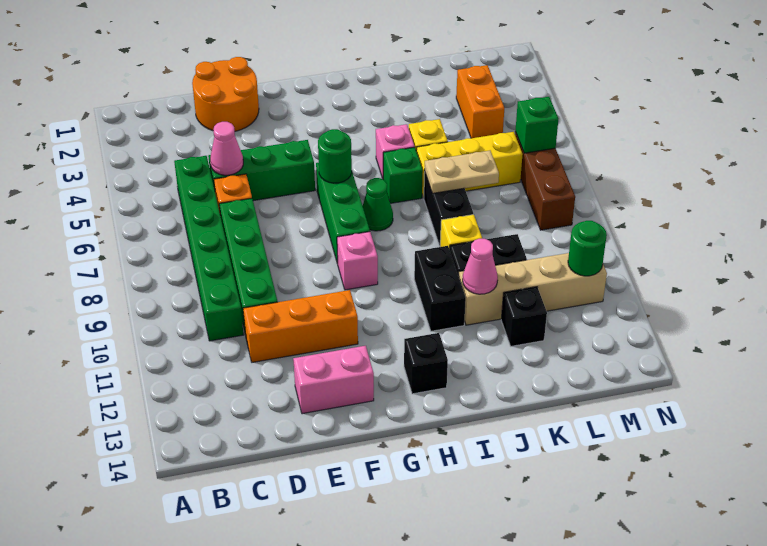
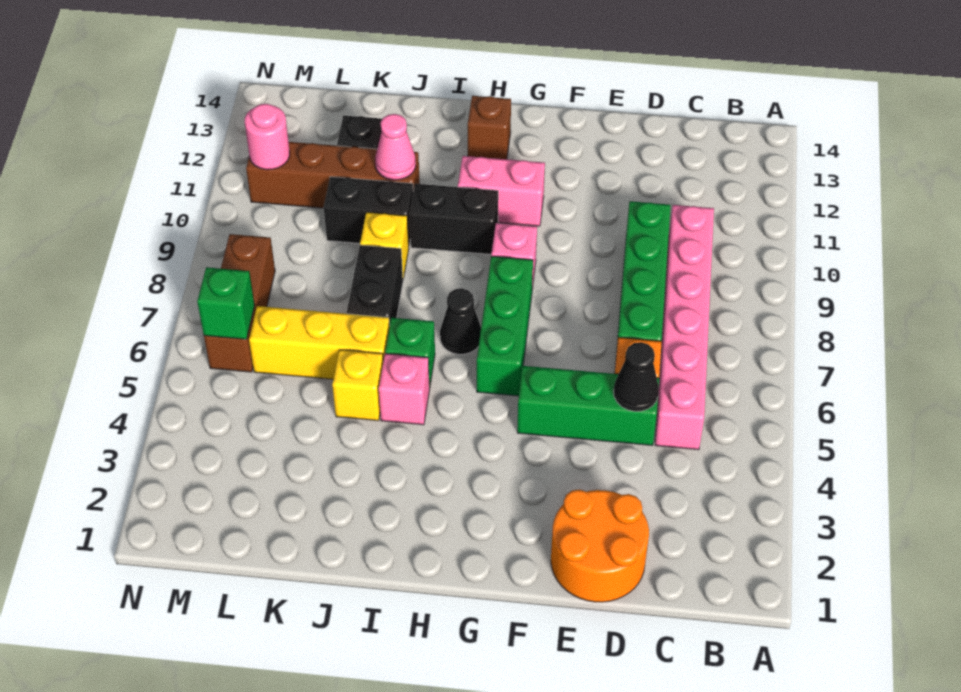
green brick C5:C10 level 1 -> pink brick C5:C10 level 1
pink cone D5 level 2 -> black cone D5 level 2
orange brick D11:F11 level 1 -> none
pink brick E13:F13 level 1 -> pink brick G11:H11 level 1
green round brick G6 level 2 -> none
green cone H7 level 1 -> black cone H7 level 1
black brick H13 level 1 -> brown brick H13 level 1
black brick I10:I11 level 1 -> black brick H10:I10 level 1
tan plate J7:K7 level 2 -> none
tan brick J11:M11 level 1 -> brown brick J11:M11 level 1
orange brick L3:L4 level 1 -> none
green round brick M11 level 2 -> pink round brick M11 level 2

